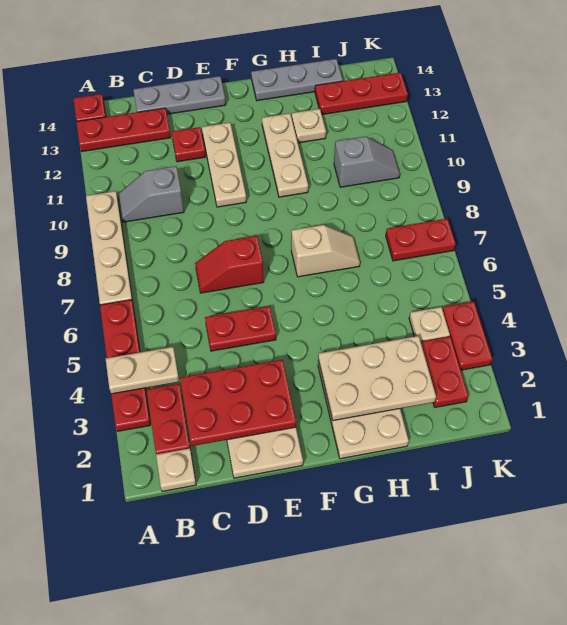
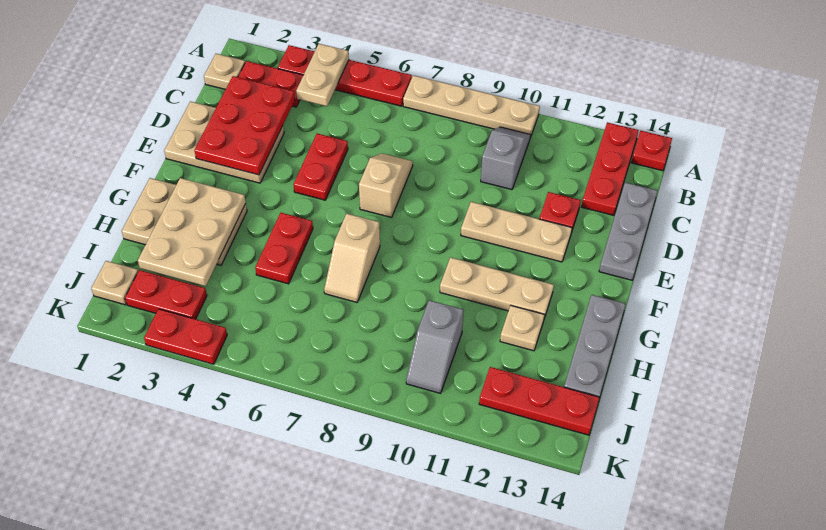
red slope D7:E7 level 1 top E -> tan slope D7:E7 level 1 top E
red plate I13:K13 level 1 -> red plate J12:J14 level 1
tan plate J4 level 1 -> tan plate J1 level 1
red plate J7:K7 level 1 -> red plate G5:H5 level 1

